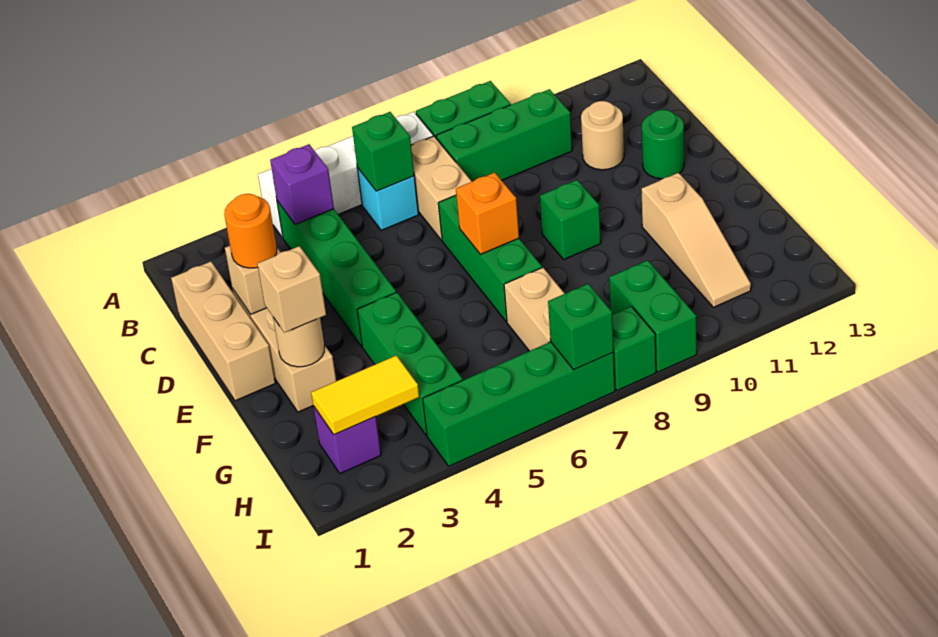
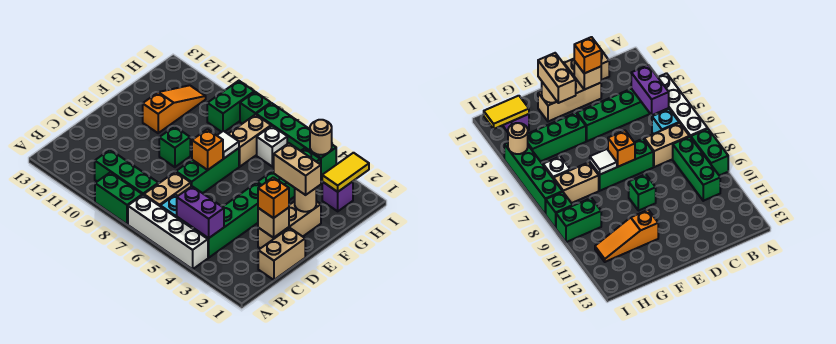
purple brick B4 level 2 -> purple brick B4:B5 level 2
green brick B6 level 2 -> none
tan brick C1:E1 level 1 -> tan brick C1:D1 level 1
tan round brick C11 level 1 -> tan round brick I4 level 2
orange round brick D2 level 3 -> orange brick D2 level 3
green round brick D12 level 1 -> none
tan brick F2 level 3 -> tan brick F2:F3 level 3
none -> white tile F7 level 2
tan slope F11:H11 level 1 top F -> orange slope F11:H11 level 1 top F
yellow tile H2:H3 level 2 -> yellow tile H2:I2 level 2
none -> white brick H6 level 1
green brick I7 level 2 -> none

